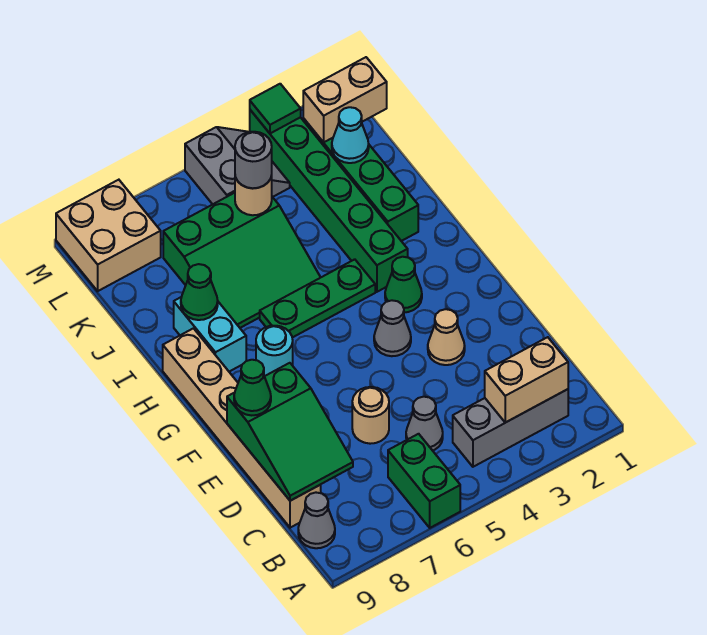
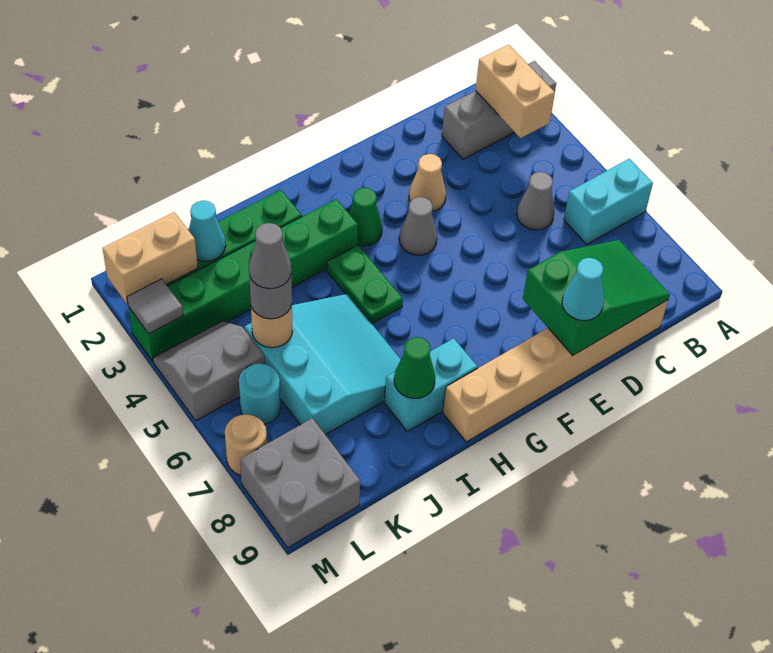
green brick A6:B6 level 1 -> cyan brick A6:B6 level 1
grey brick B2:B4 level 1 -> grey brick A2:C2 level 1
grey cone B9 level 1 -> grey cone K5 level 4
tan round brick D6 level 1 -> tan round brick M7 level 1
green cone E9 level 3 -> cyan cone E9 level 3
cyan round brick G7 level 1 -> cyan round brick L6 level 1
green plate H4:H6 level 1 -> green plate H4:H5 level 1
green slope I5:K7 level 1 top K -> cyan slope I5:K7 level 1 top K
tan brick L1:L2 level 2 -> tan brick L2:M2 level 2
tan brick L8:M9 level 1 -> grey brick L8:M9 level 1
green tile M3 level 2 -> grey tile M3 level 2

